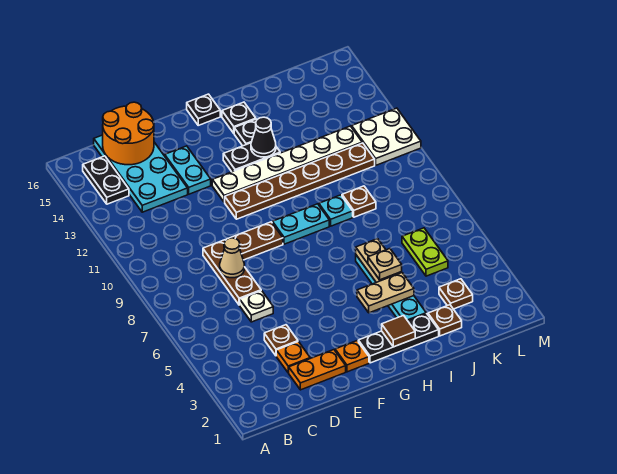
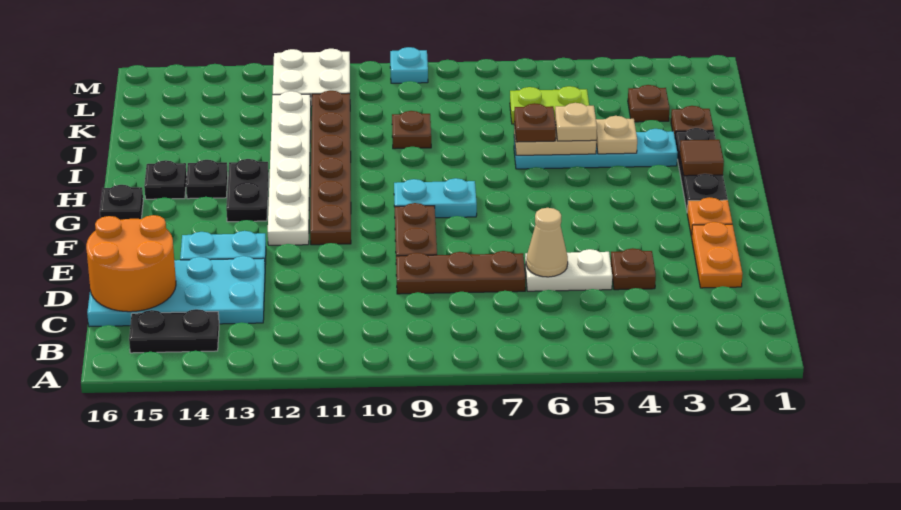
orange plate D3 level 1 -> none
white plate D6 level 1 -> white plate D5:D6 level 1
tan cone D8 level 2 -> tan cone D6 level 2
cyan plate G9:H9 level 1 -> cyan plate G8:G9 level 1
tan plate H4:I4 level 2 -> tan plate I4 level 2
black cone H13 level 2 -> none
none -> brown plate I6 level 3
cyan plate I9 level 1 -> cyan plate M9 level 1

